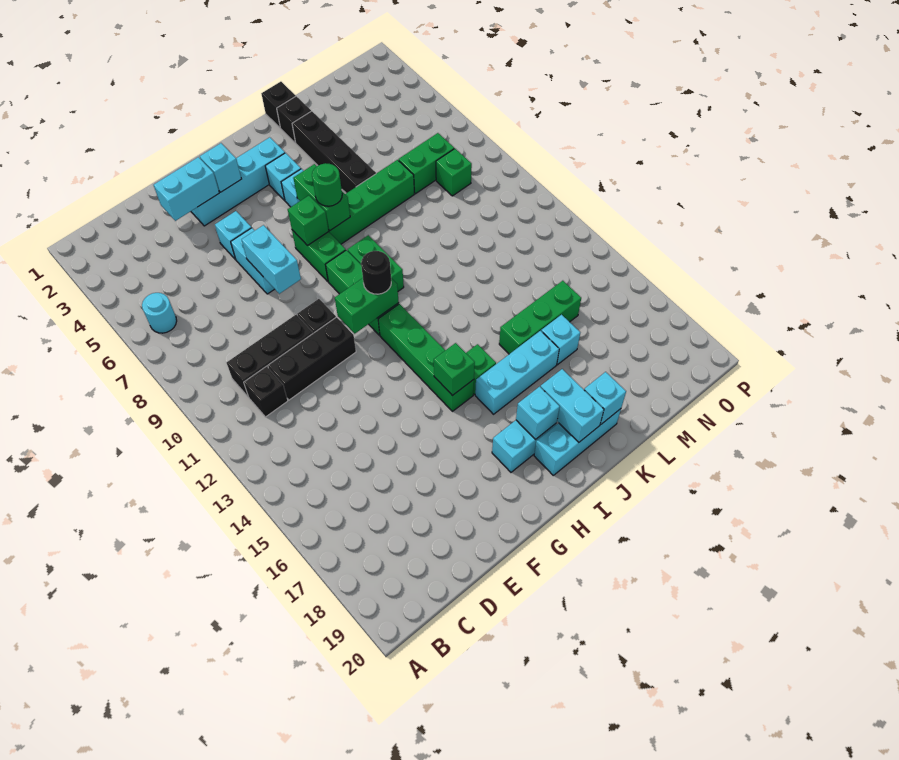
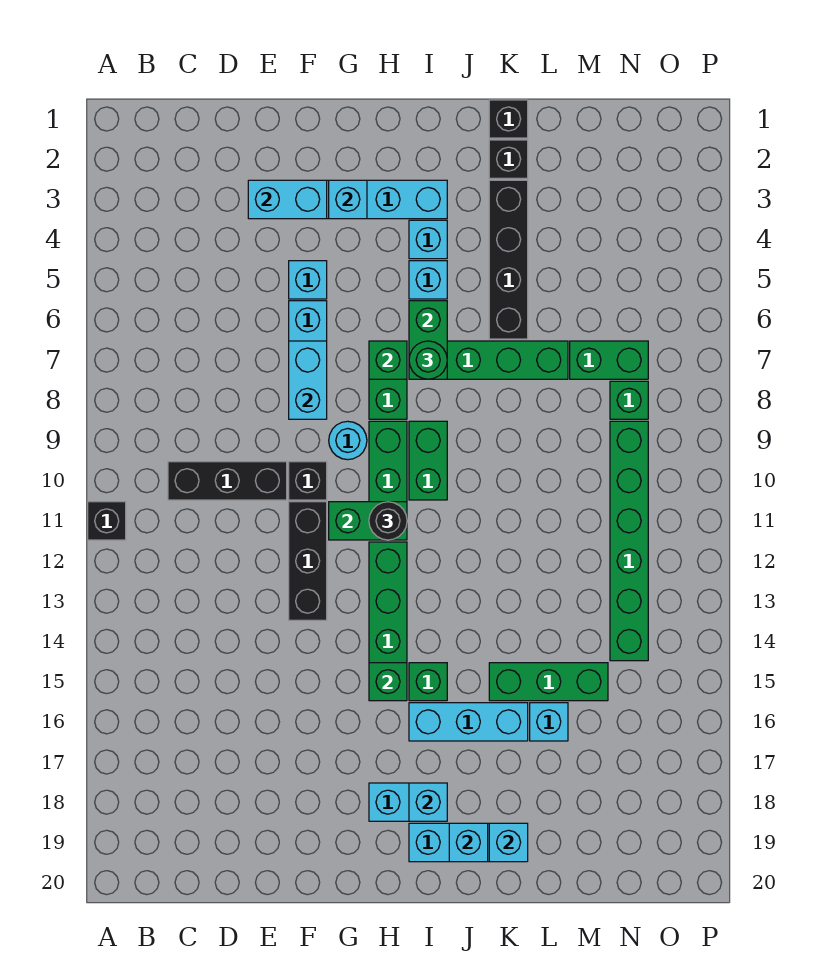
cyan round brick B6 level 1 -> cyan round brick G9 level 1
black brick C11 level 1 -> black brick A11 level 1
black brick D11:F11 level 1 -> black brick F11:F13 level 1
cyan brick J18:J19 level 2 -> cyan brick J19 level 2
none -> green brick N9:N14 level 1

